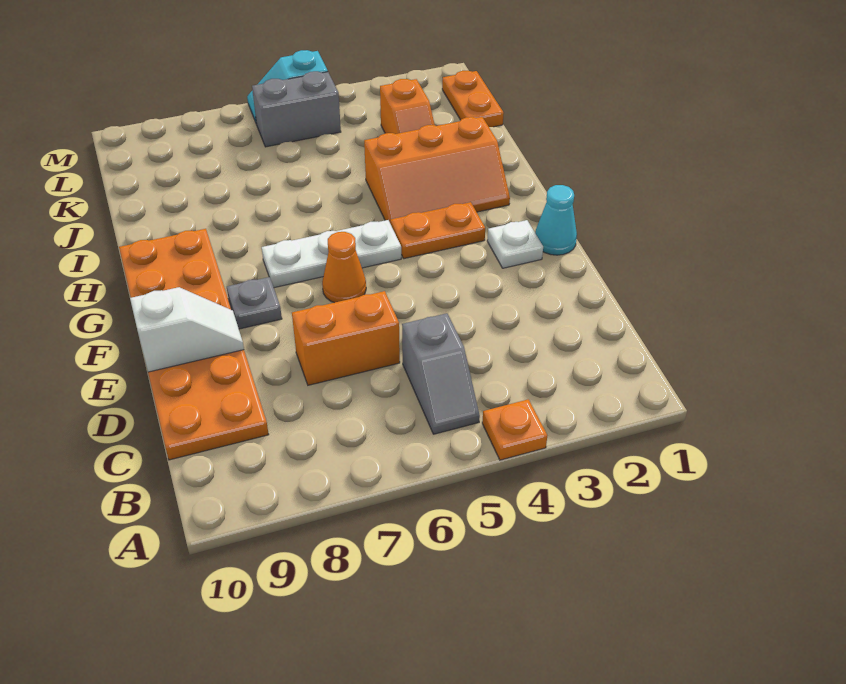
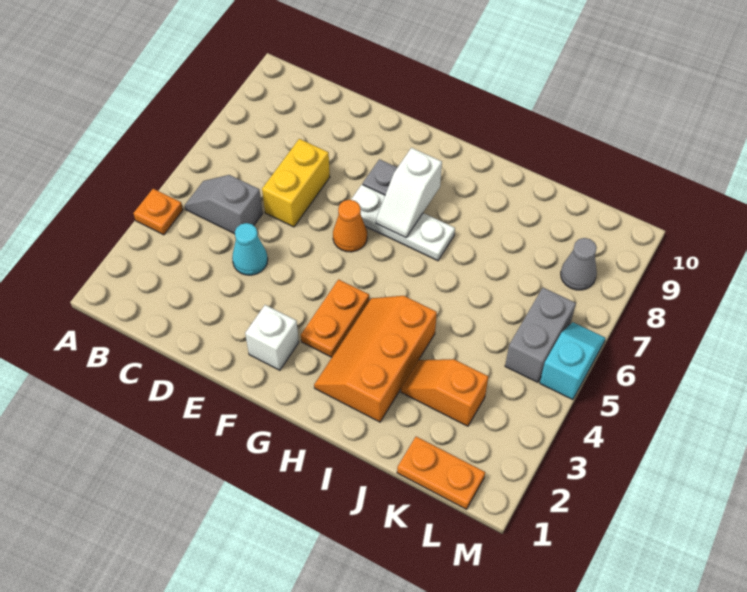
orange plate C9:H10 level 1 -> none
orange brick D6:D7 level 1 -> yellow brick D6:D7 level 1
white slope E9:E10 level 2 top 10 -> white slope G7:G8 level 2 top 8
cyan cone F1 level 1 -> cyan cone D4 level 1
white plate F2 level 1 -> white brick F2 level 1
white plate G5:G7 level 1 -> white plate F7:H7 level 1
none -> grey cone L8 level 1

